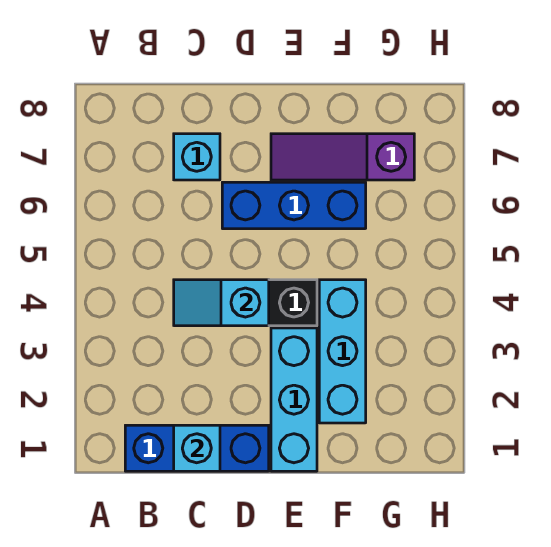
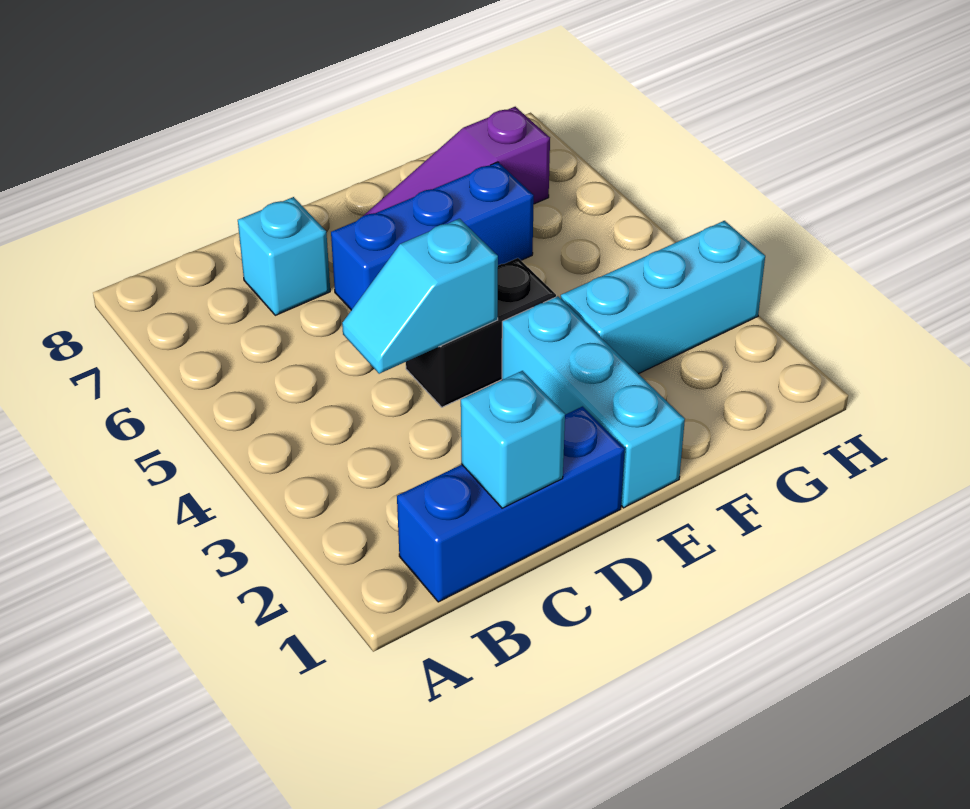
cyan brick F2:F4 level 1 -> cyan brick F3:H3 level 1

